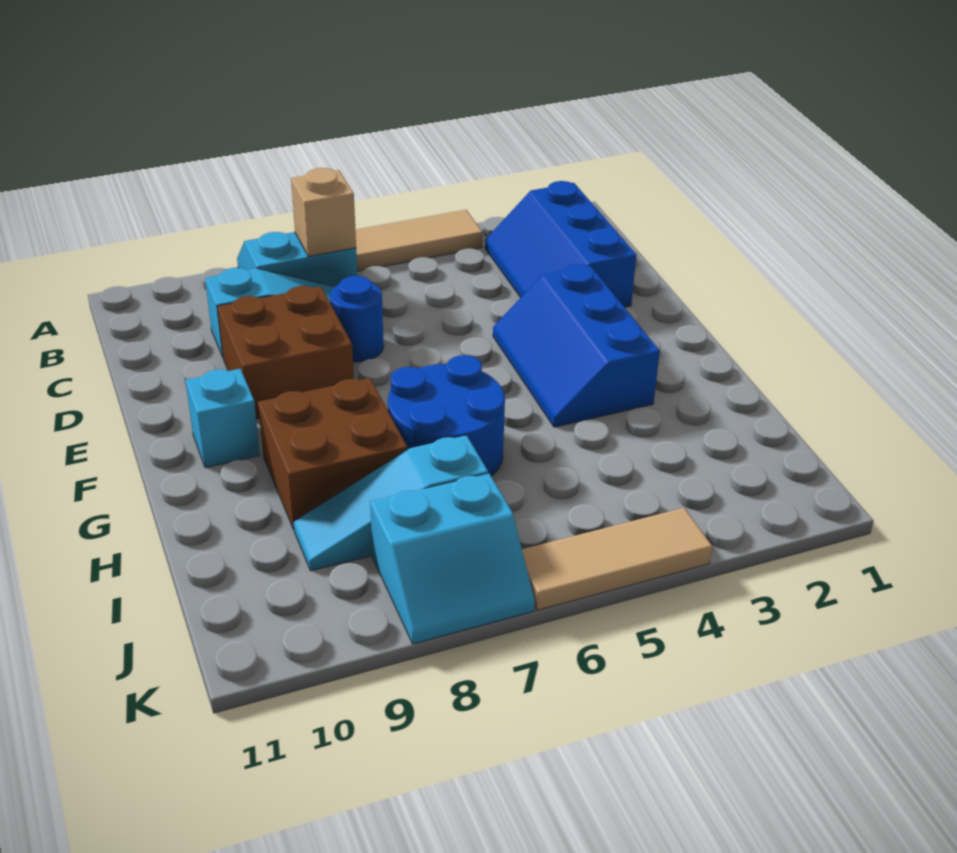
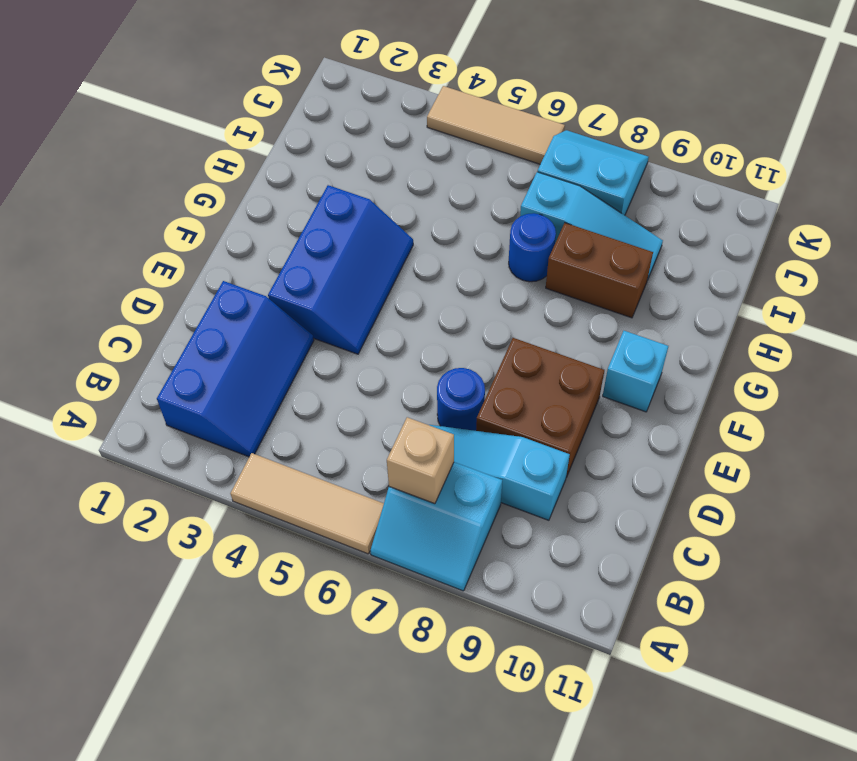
blue round brick G6:H7 level 1 -> blue round brick H7 level 1
brown brick G8:H9 level 1 -> brown brick H8:H9 level 1

